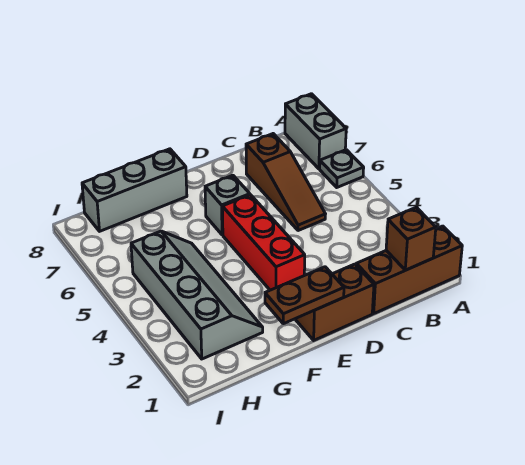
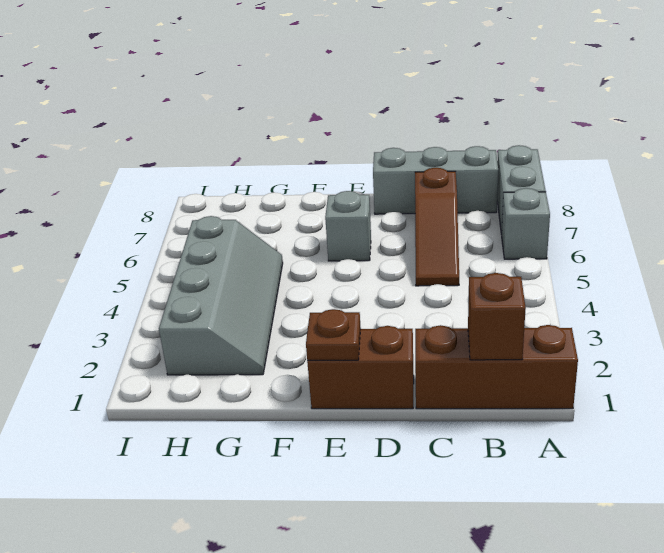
grey plate A6 level 1 -> grey brick A6 level 1
brown plate E1:F1 level 2 -> brown plate E1 level 2
red brick E3:E5 level 1 -> none
grey brick F8:H8 level 1 -> grey brick B8:D8 level 1

